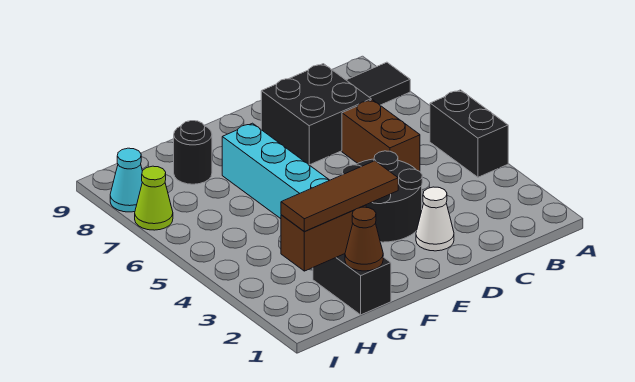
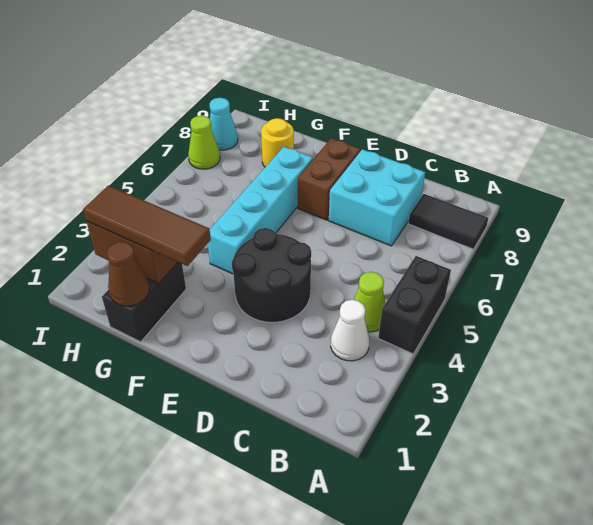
none -> lime cone B4 level 1
brown brick C5:C6 level 1 -> brown brick E7:E8 level 1
black brick C7:D8 level 1 -> cyan brick C7:D8 level 1
white cone D2 level 1 -> white cone B3 level 1
black round brick G8 level 1 -> yellow round brick G8 level 1

